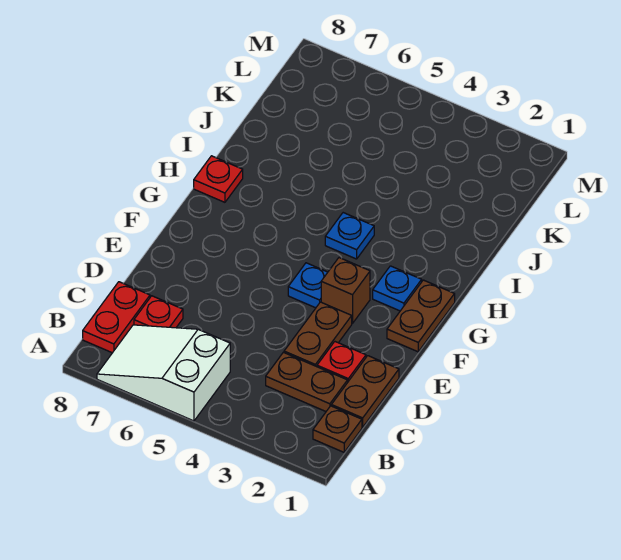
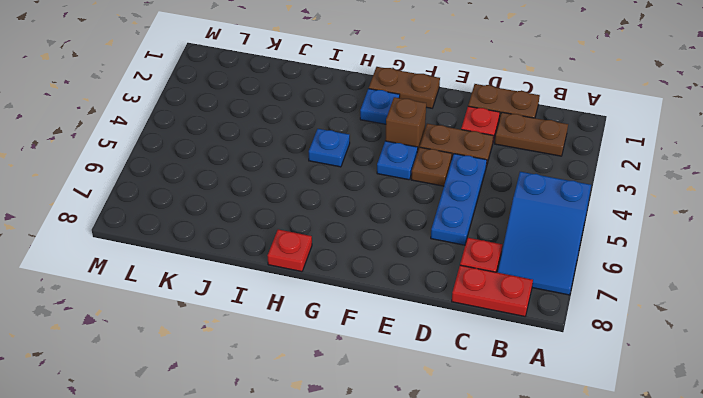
white slope A5:B7 level 1 top 5 -> blue slope A5:B7 level 1 top 5
brown plate B1 level 1 -> brown plate E4 level 1
brown plate C2:C3 level 1 -> brown plate B2:C2 level 1
none -> blue plate D4:D6 level 1

